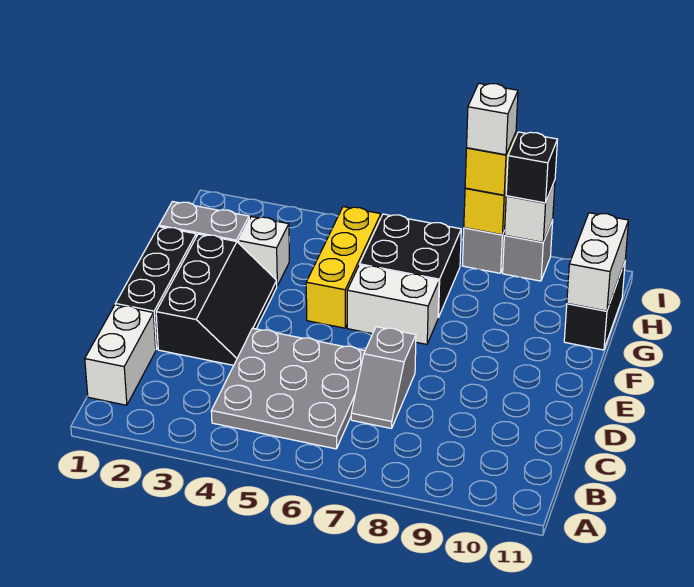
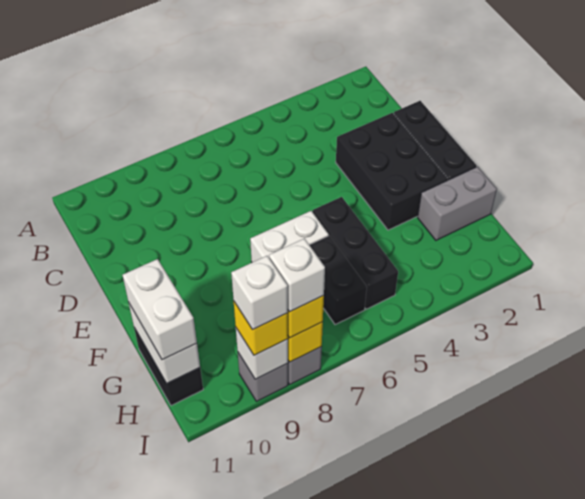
white brick B1:C1 level 1 -> white brick G11:H11 level 3
grey plate B4:D6 level 1 -> none
grey slope C7:D7 level 1 top D -> none
black slope D2:F3 level 1 top 2 -> black brick D2:F3 level 1
yellow brick F5:H5 level 1 -> black brick F5:H5 level 1
white brick G3 level 1 -> white brick I9 level 4
black brick G6:H7 level 1 -> black brick G6:H6 level 1
black brick I9 level 3 -> yellow brick I9 level 3

